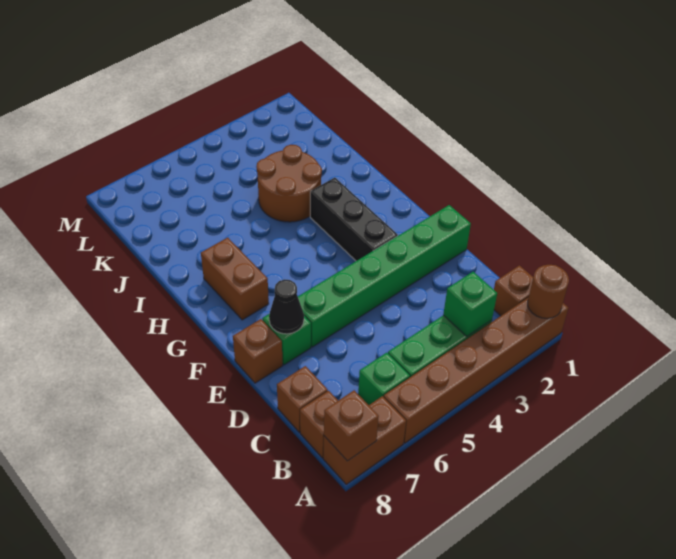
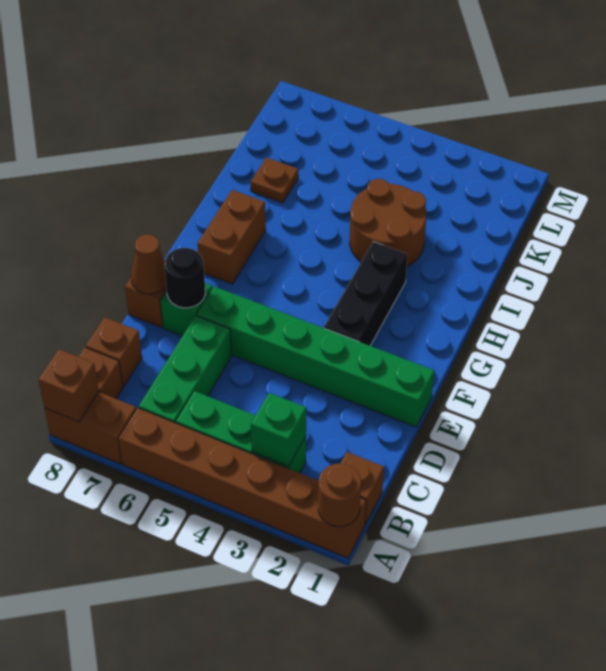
green brick B6 level 1 -> green brick B6:D6 level 1
black cone E7 level 2 -> black round brick E7 level 2
none -> brown cone E8 level 2
none -> brown plate J7 level 1

